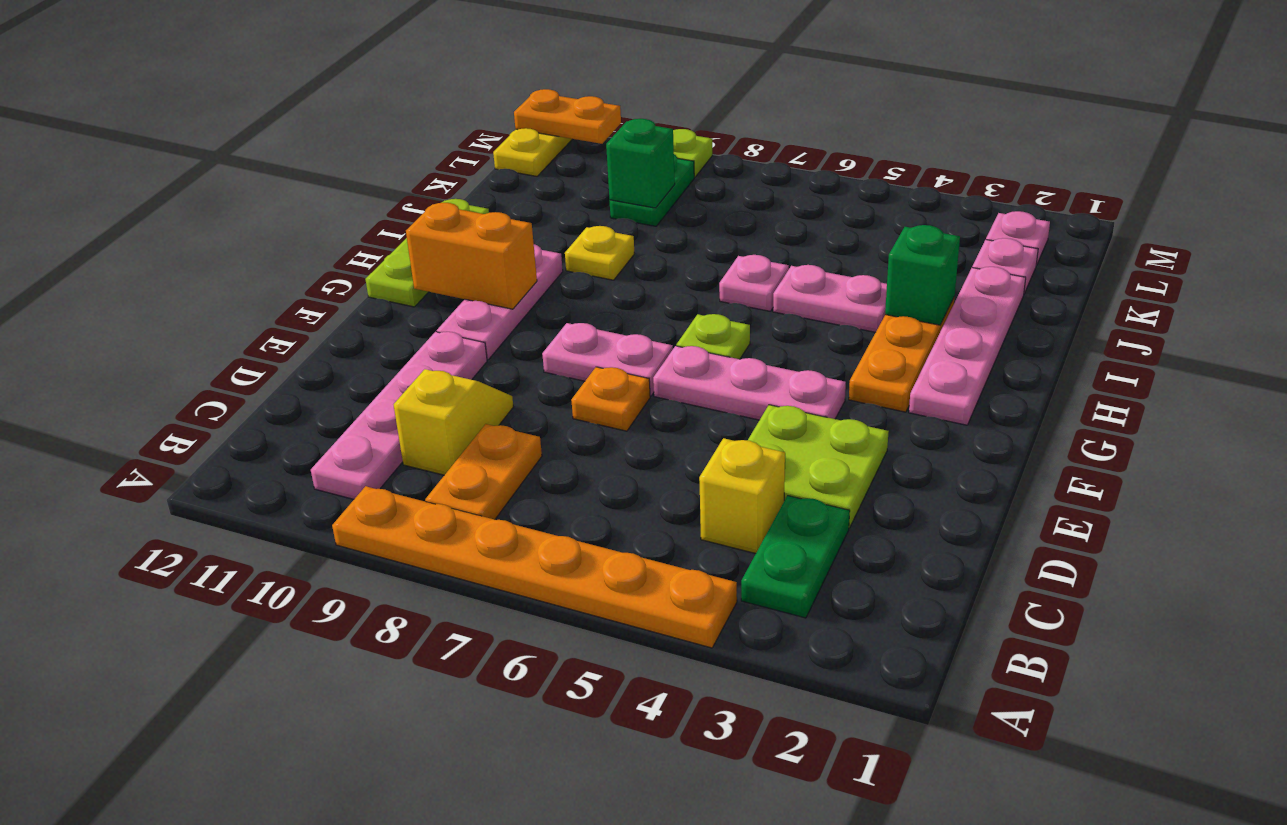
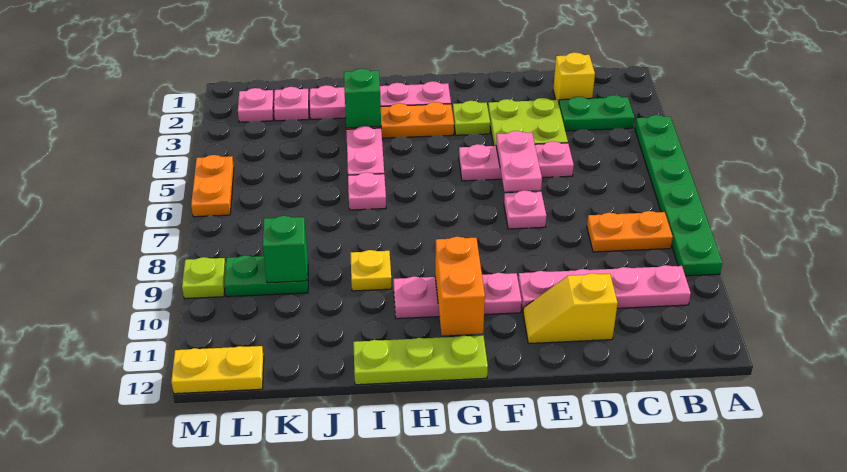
orange plate A4:A9 level 1 -> green plate A4:A9 level 1
yellow brick C4 level 1 -> yellow brick C2 level 1
yellow slope C9:D9 level 1 top C -> yellow slope D11:E11 level 1 top D
orange plate E7 level 1 -> pink plate E7 level 1
pink plate F4:F6 level 1 -> pink plate D5:F5 level 1
pink plate F7:F8 level 1 -> pink plate E5:E6 level 2
lime plate G6 level 1 -> lime plate F3 level 1
orange plate M11:M12 level 2 -> orange plate M5:M6 level 1

